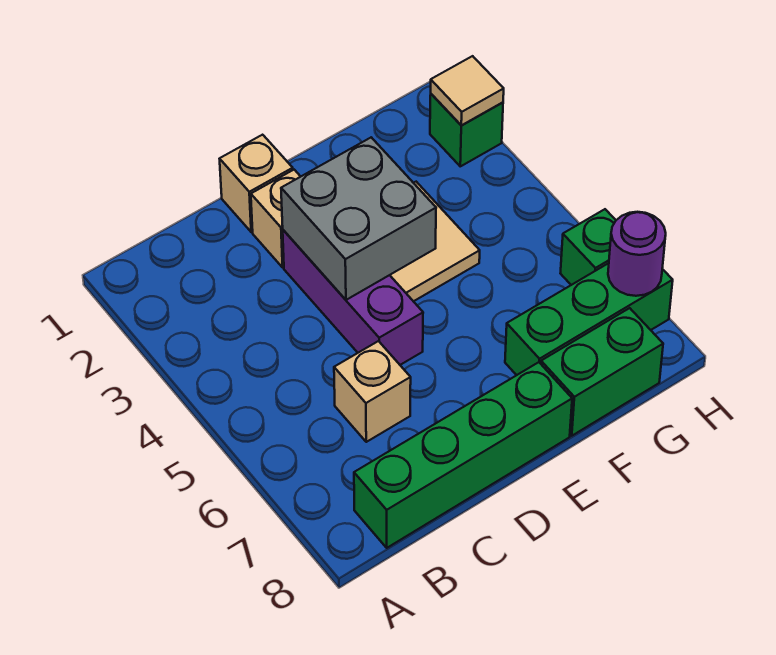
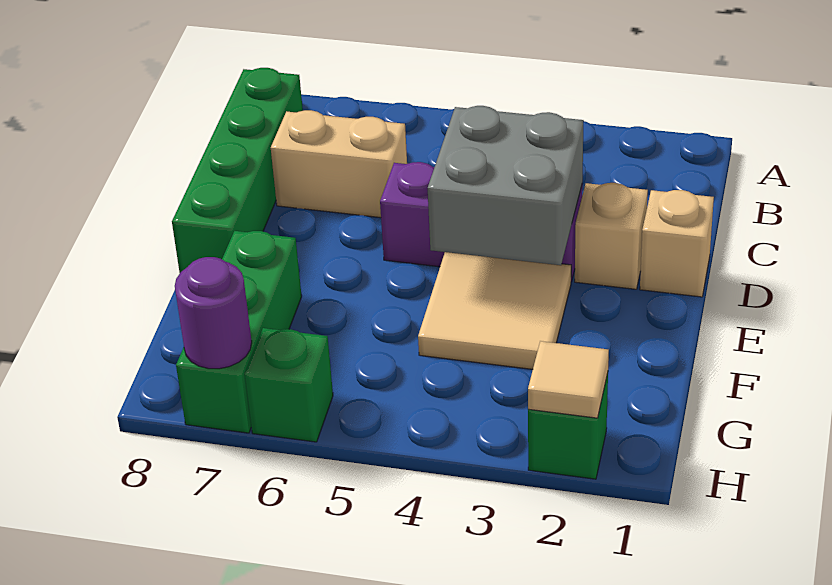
tan brick C6 level 1 -> tan brick C6:C7 level 1
green brick F8:G8 level 1 -> none

